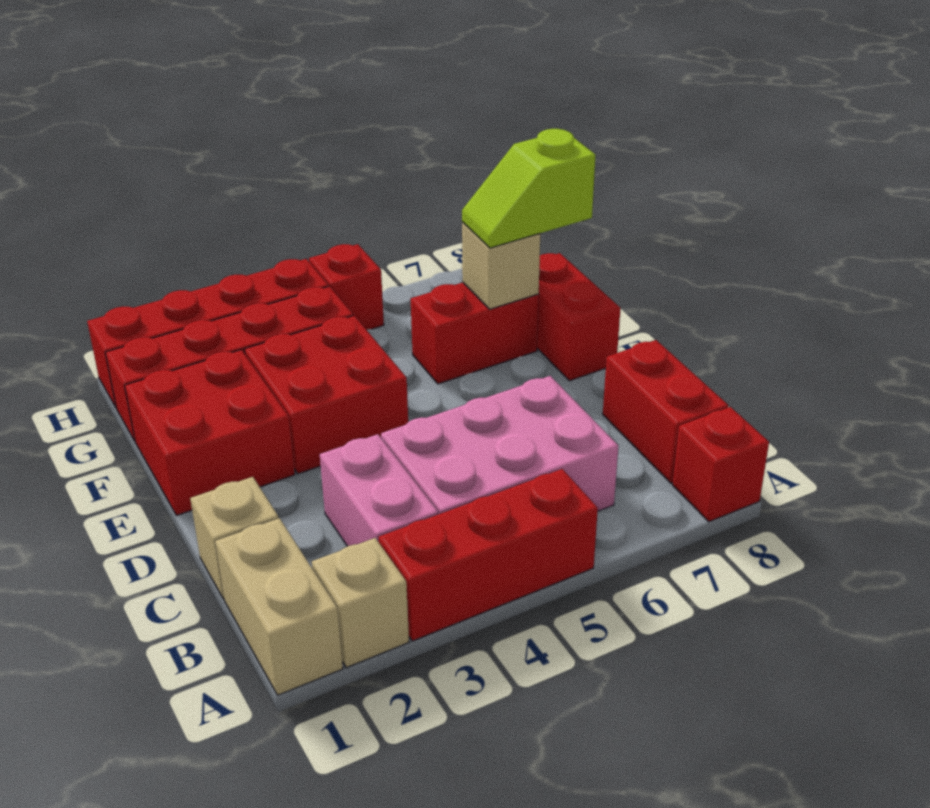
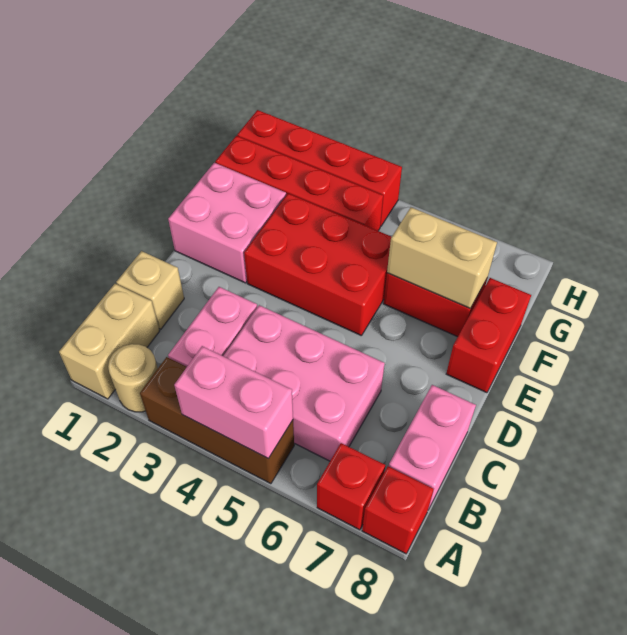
tan brick A2 level 1 -> tan round brick A2 level 1
red brick A3:A5 level 1 -> brown brick A3:A5 level 1
none -> pink brick A4:A5 level 2
red brick B8:C8 level 1 -> pink brick B8:C8 level 1
red brick E1:F2 level 1 -> pink brick E1:F2 level 1
red brick E3:F4 level 1 -> red brick E3:F5 level 1
tan brick F7 level 2 -> tan brick F6:F7 level 2
lime slope F7:F8 level 3 top 8 -> none
red brick H5 level 1 -> red brick A7 level 1

